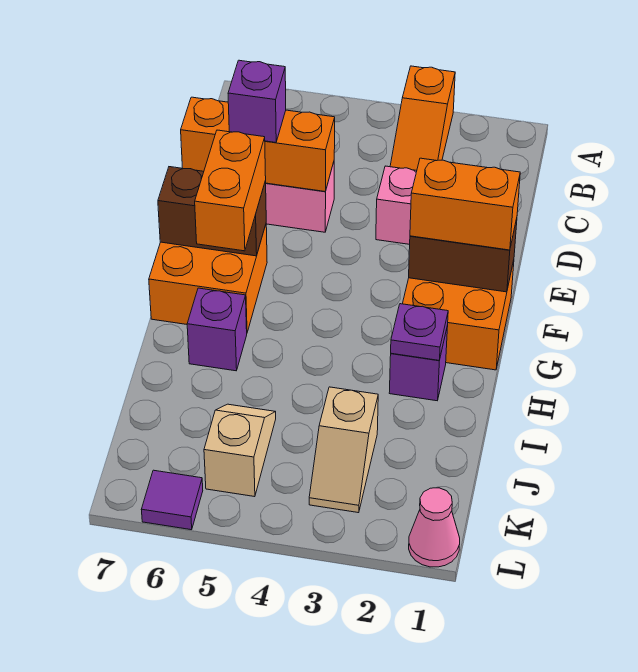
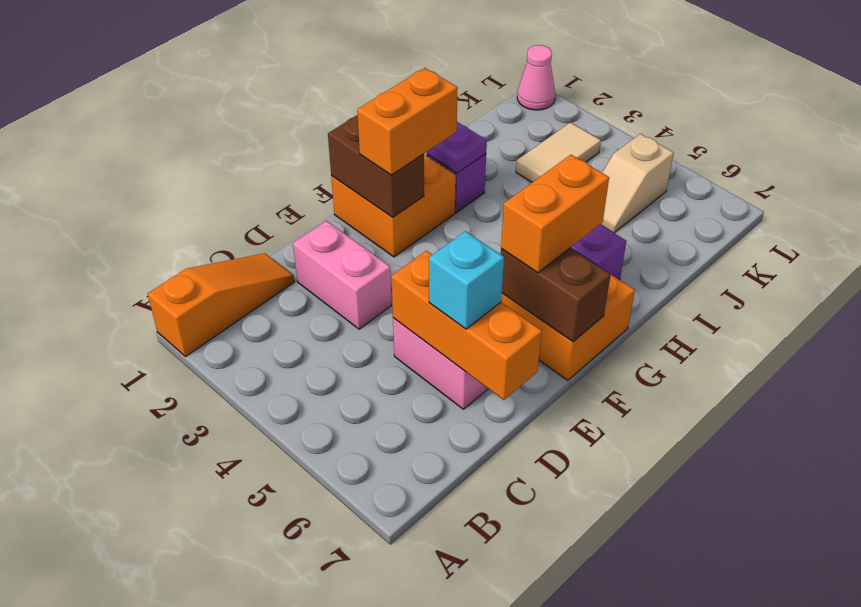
orange slope A3:C3 level 1 top A -> orange slope A1:C1 level 1 top A
purple brick D6 level 3 -> cyan brick D6 level 3
orange brick F1:F2 level 3 -> orange brick F2:G2 level 3
tan slope J3:K3 level 1 top J -> tan tile J3:K3 level 1
purple tile L6 level 1 -> none

